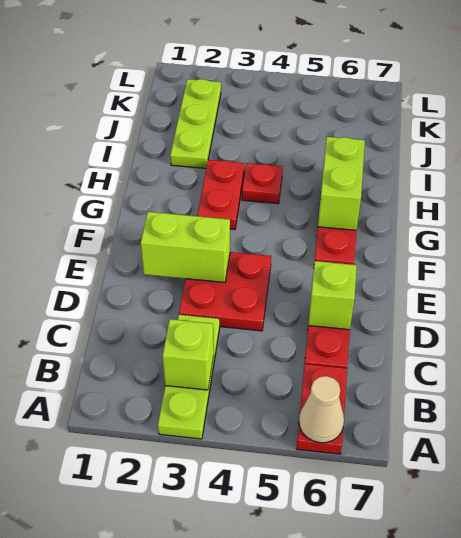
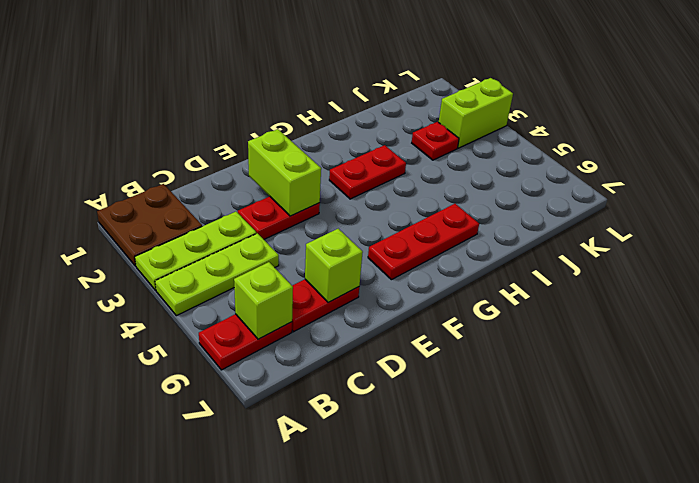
none -> brown plate A1:B2 level 1
tan cone A6 level 2 -> none
lime brick B3 level 2 -> lime brick B6 level 2
red plate D3:E4 level 1 -> red plate D3:E3 level 1
lime brick G6:H6 level 2 -> lime brick K3:L3 level 1
red plate H4 level 1 -> red plate J3 level 1
lime plate I2:K2 level 1 -> lime plate A4:C4 level 1

